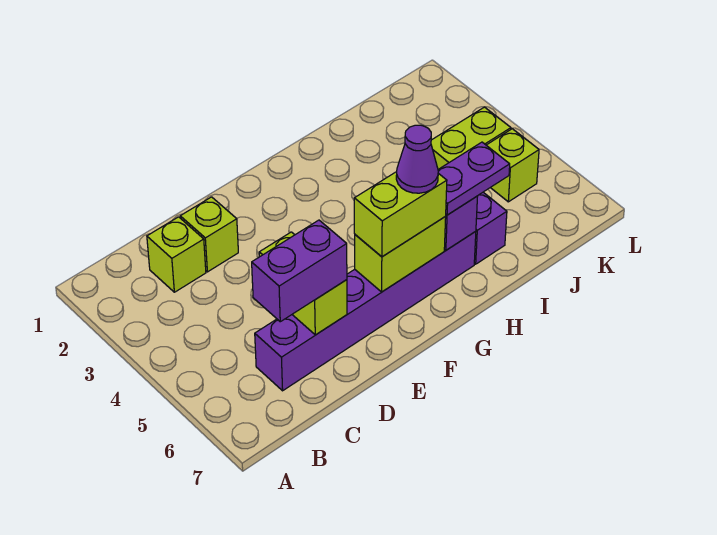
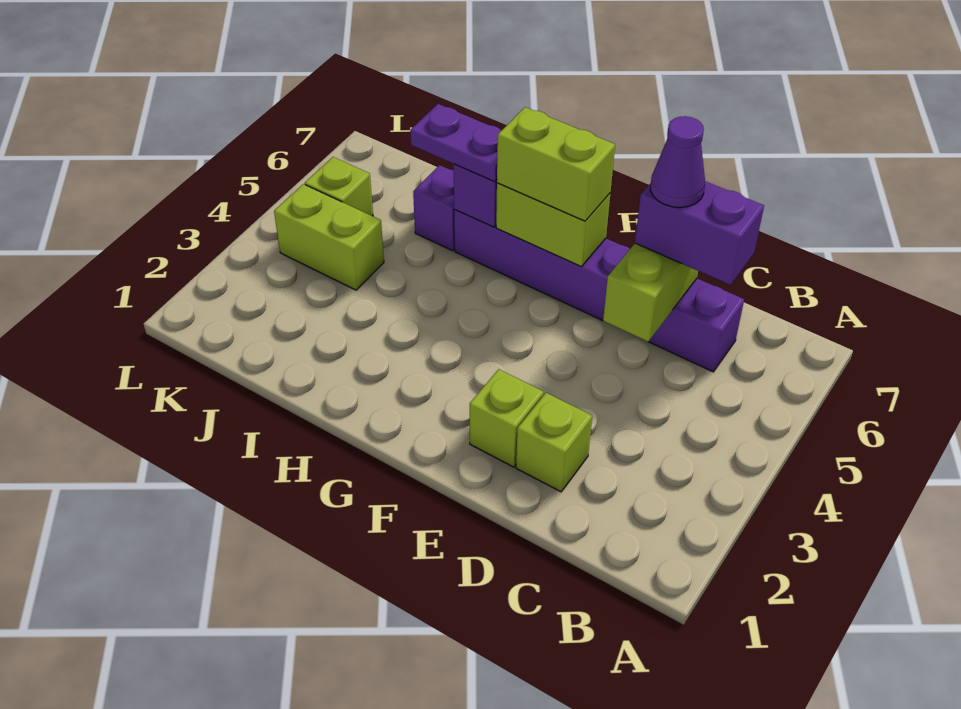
lime brick C2 level 1 -> lime brick E2 level 1
purple cone G6 level 4 -> purple cone D6 level 4

